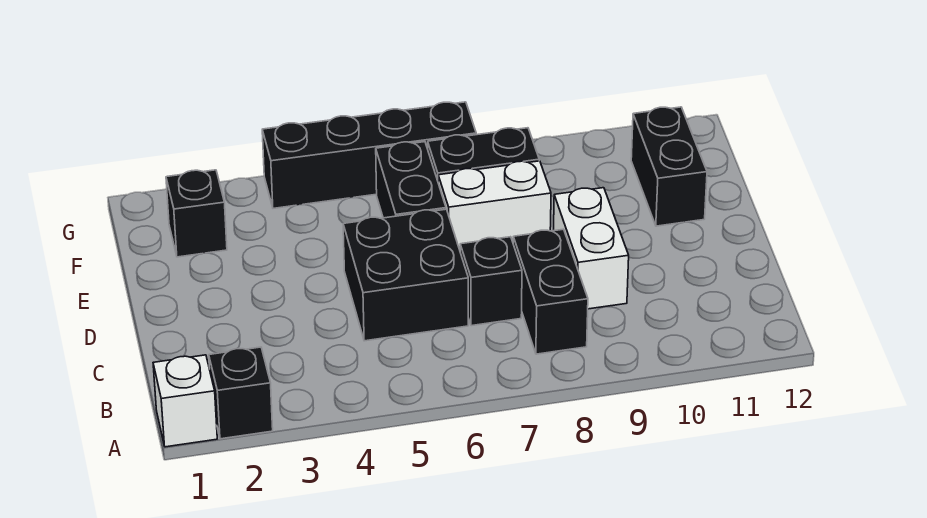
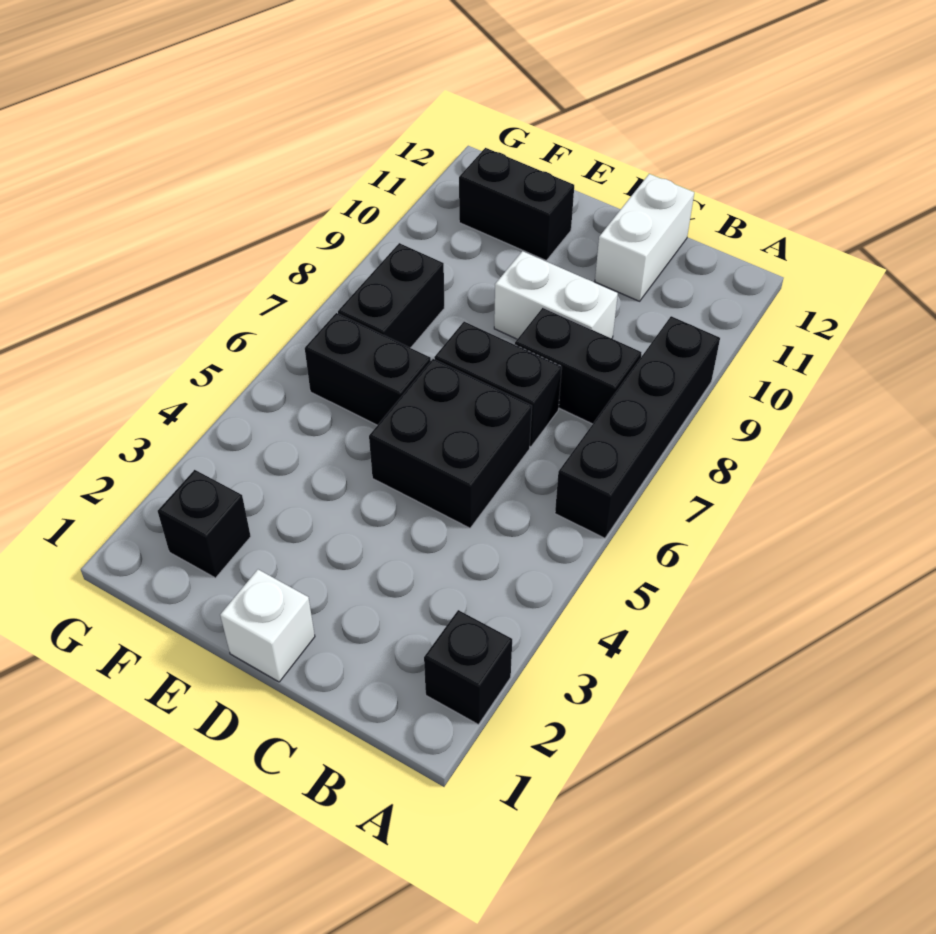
white brick A1 level 1 -> white brick D1 level 1
black brick C7 level 1 -> black brick C7:D7 level 1
white brick E7:E8 level 1 -> white brick C11:C12 level 1
black brick G4:G7 level 1 -> black brick A6:A9 level 1

